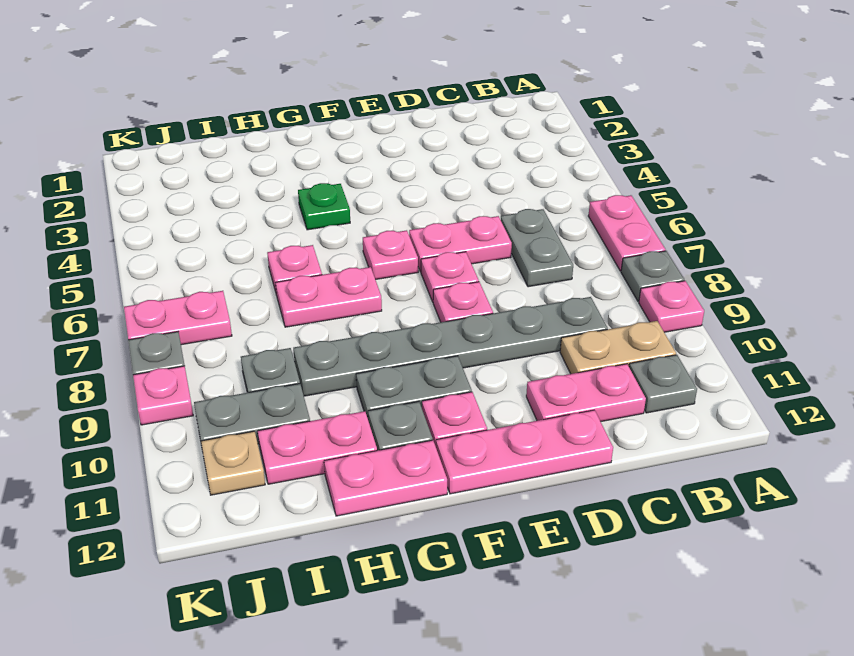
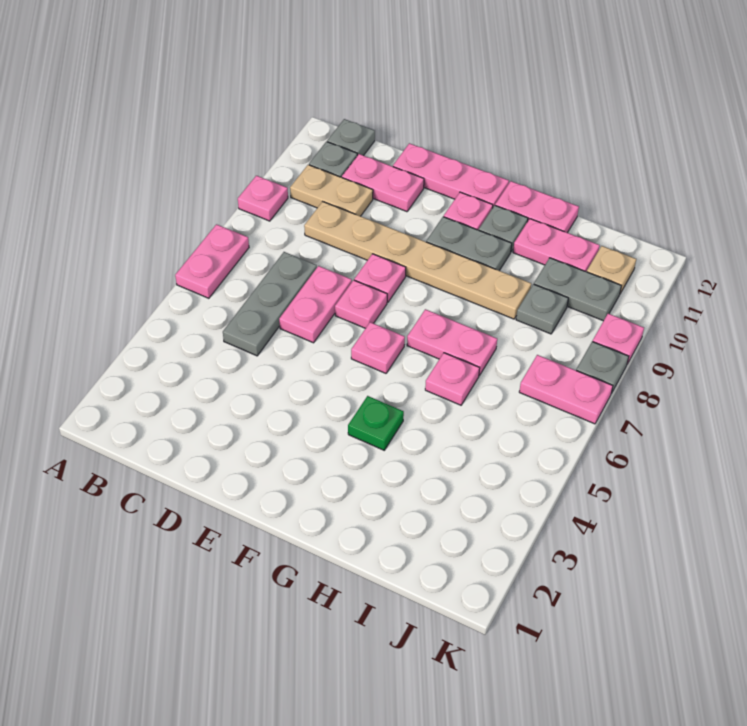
grey plate A8 level 1 -> grey plate B12 level 1
grey plate C6:C7 level 1 -> grey plate C5:C7 level 1
grey plate C9:H9 level 1 -> tan plate C9:H9 level 1
pink plate D6:E6 level 1 -> pink plate D6:D7 level 1

